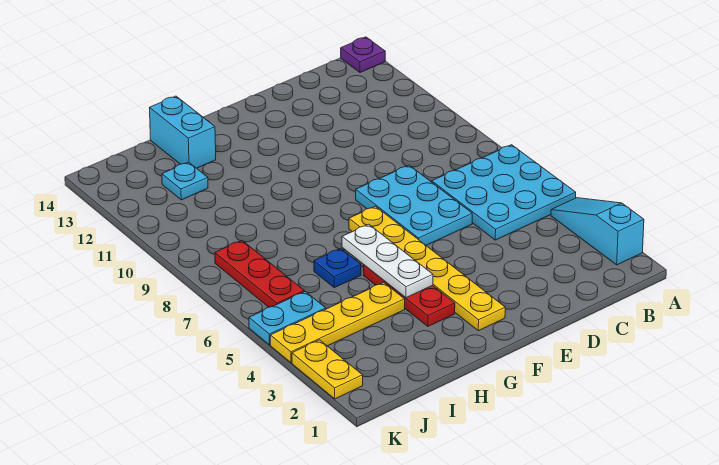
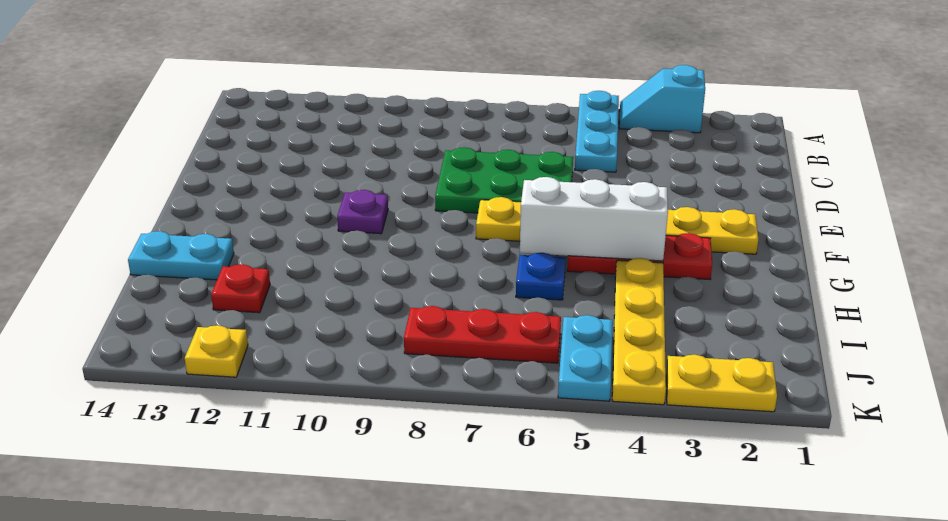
cyan slope A2:A4 level 1 top 2 -> cyan slope A3:A4 level 1 top 3
cyan plate A5:C7 level 1 -> cyan plate A5:C5 level 1
purple plate A14 level 1 -> purple plate F10 level 1
cyan plate D6:E8 level 1 -> green plate D6:E8 level 1
white plate G4:G6 level 2 -> white brick G4:G6 level 2
cyan brick H13:H14 level 1 -> cyan plate H13:H14 level 1
cyan plate I12 level 1 -> red plate I12 level 1
none -> yellow plate K12 level 1

